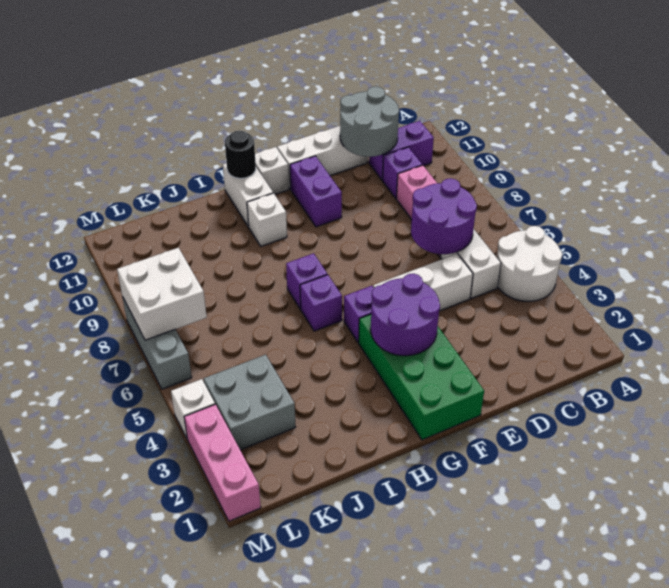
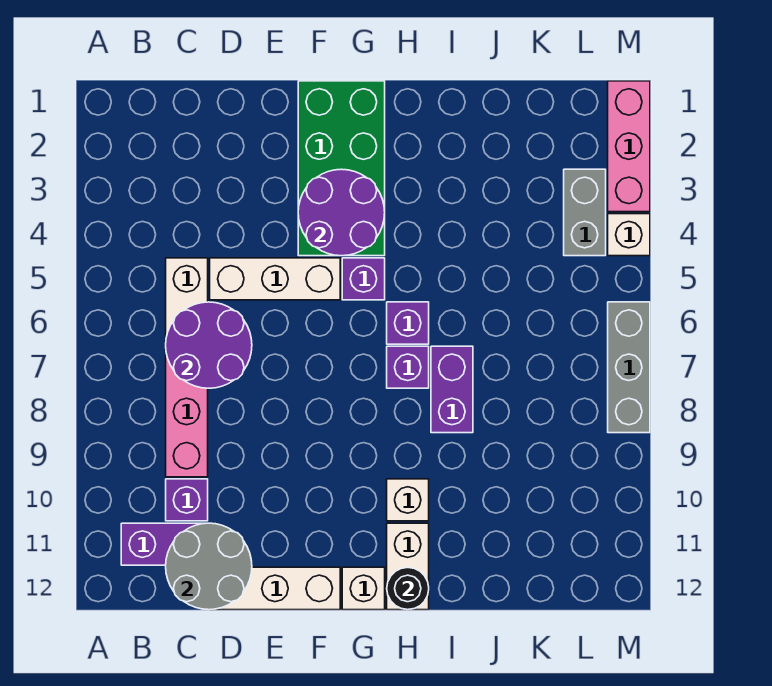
white round brick A4:B5 level 1 -> none
purple brick F10:F11 level 1 -> purple brick I7:I8 level 1
grey brick K3:L4 level 1 -> grey brick L3:L4 level 1
white brick L7:M8 level 2 -> none

